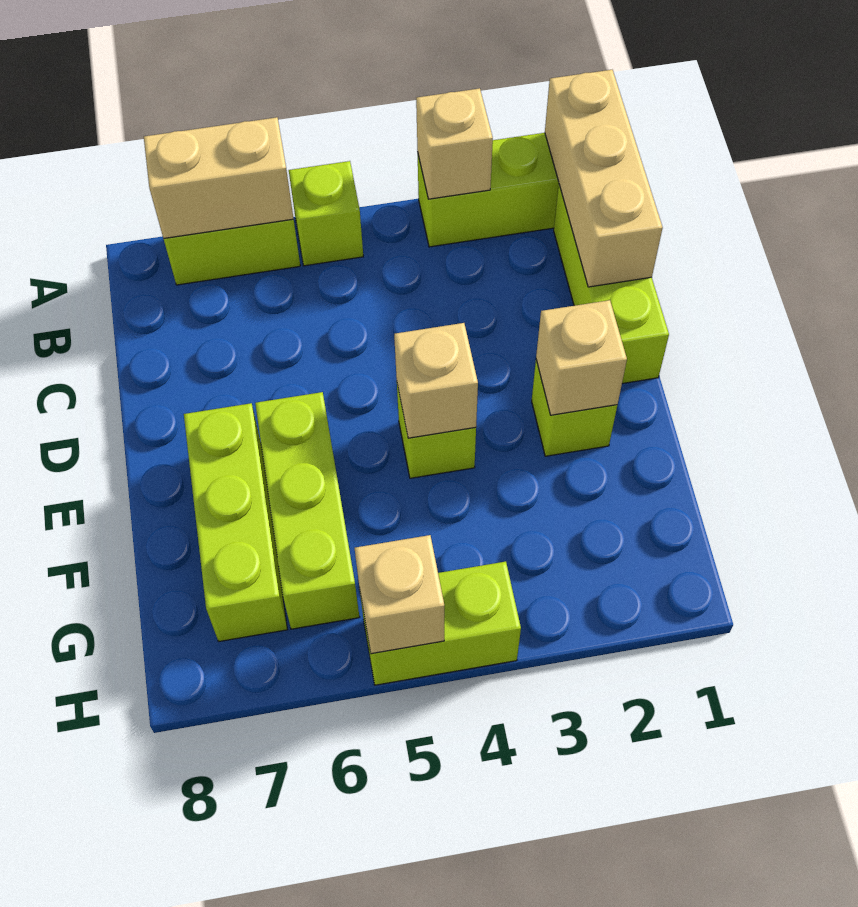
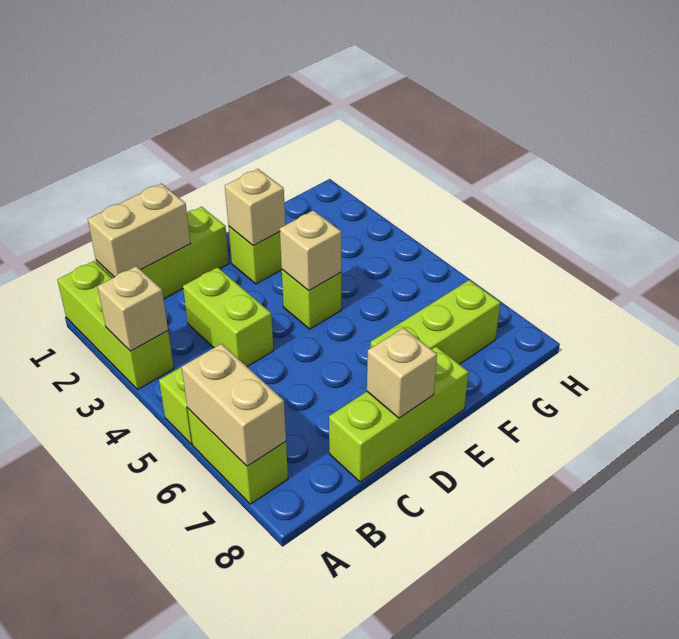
tan brick A1:C1 level 2 -> tan brick B1:C1 level 2
lime brick E6:G6 level 1 -> lime brick C8:E8 level 1
lime brick H4:H5 level 1 -> lime brick C3:C4 level 1
tan brick H5 level 2 -> tan brick D8 level 2

